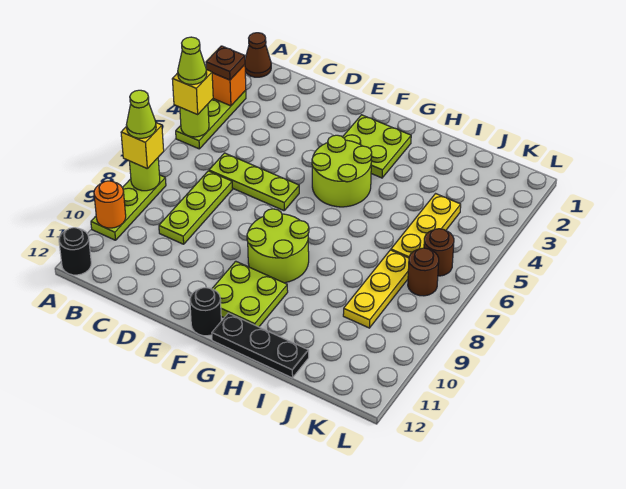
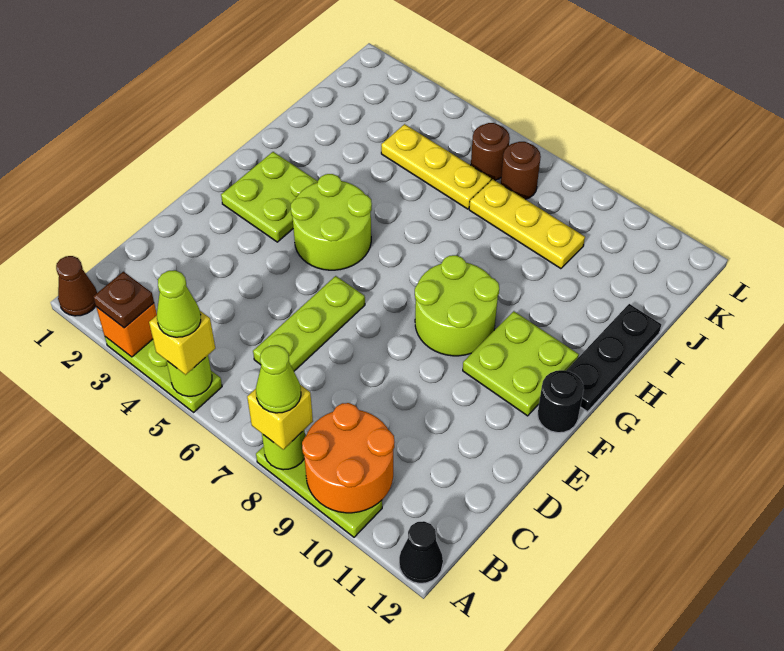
orange round brick A10 level 2 -> orange round brick A9:B10 level 2
black round brick A12 level 1 -> black cone A12 level 1
lime plate C7:C9 level 1 -> none

